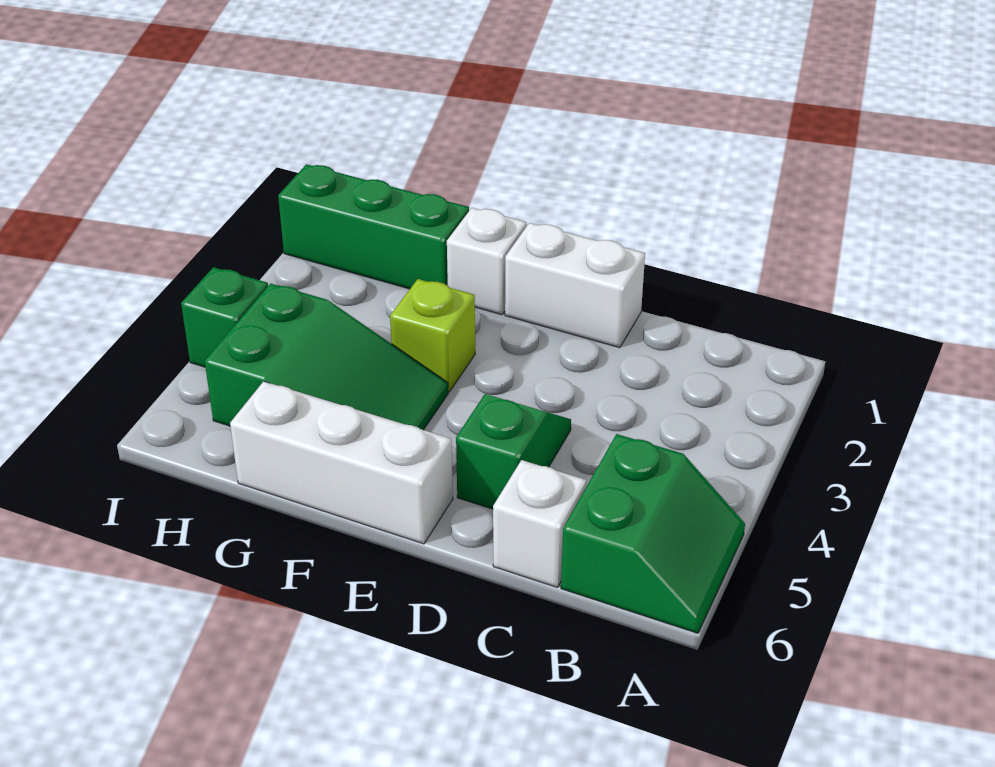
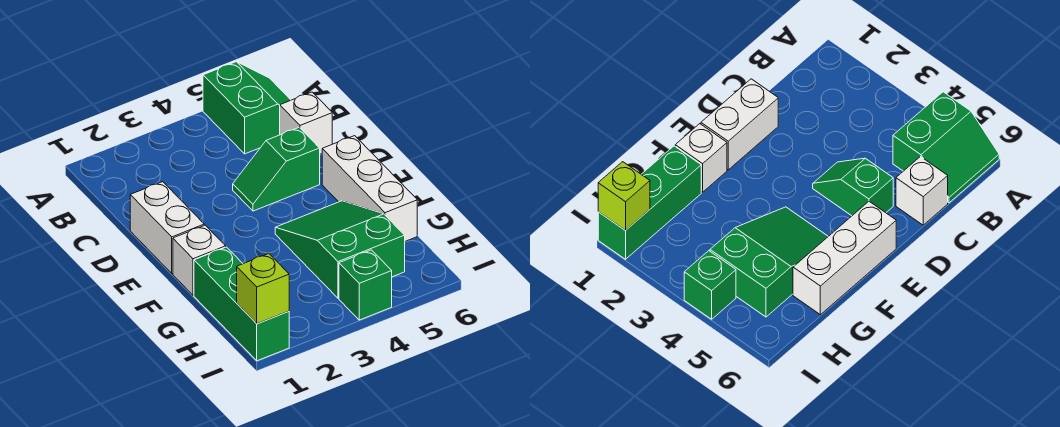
green slope A5:B6 level 1 top B -> green slope A5:B6 level 1 top 5
lime brick F3 level 1 -> lime brick I1 level 2

